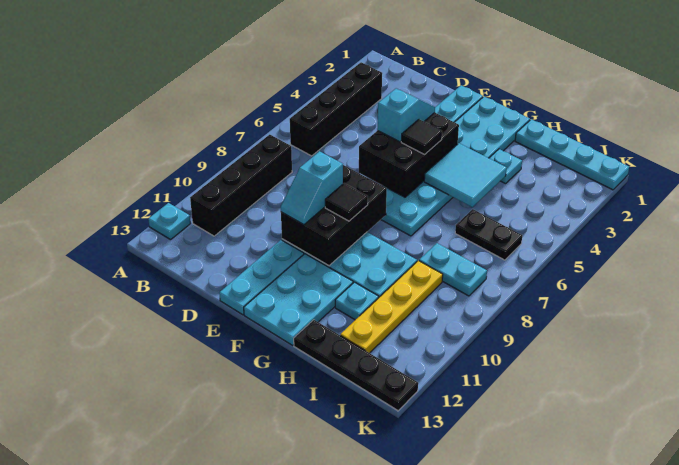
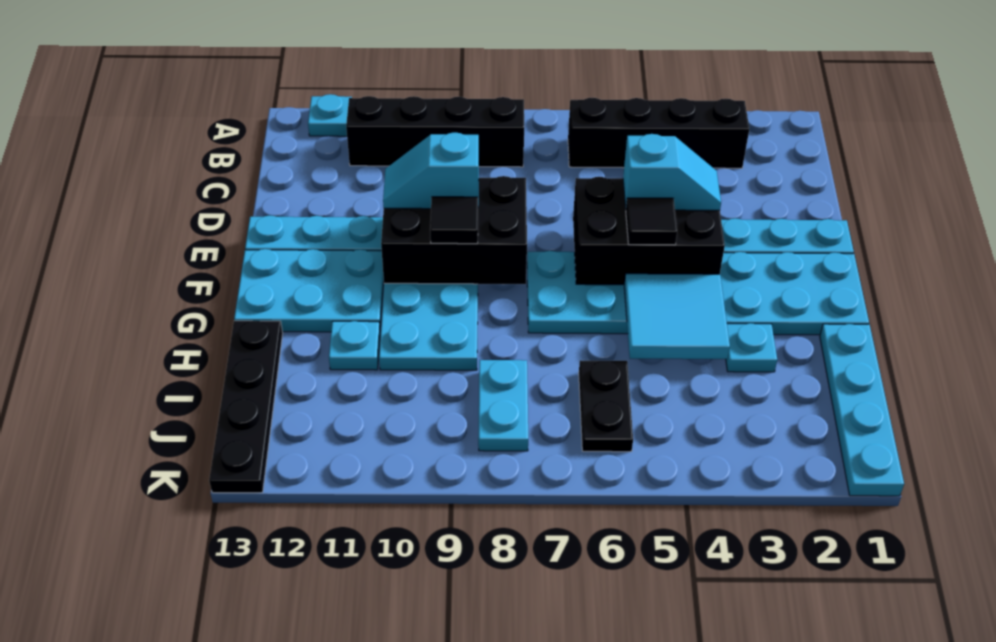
yellow plate I9:I12 level 1 -> none

